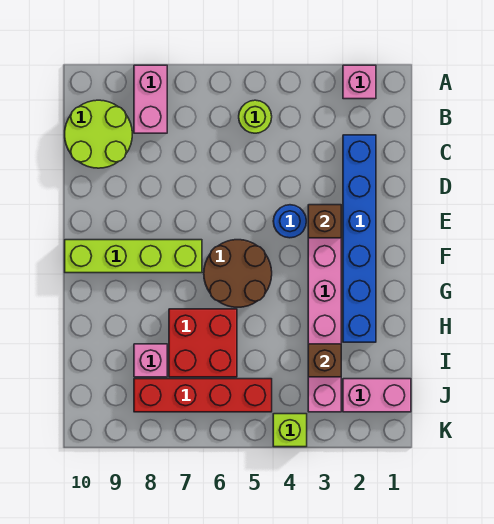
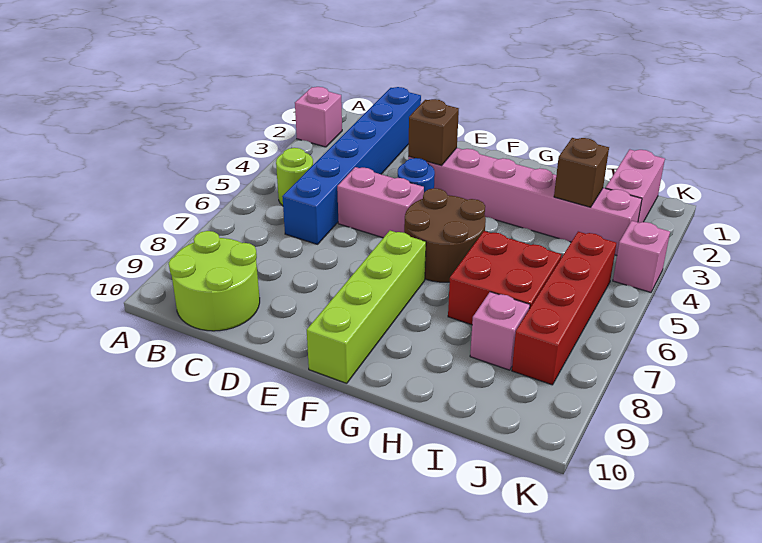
pink brick A8:B8 level 1 -> pink brick D5:E5 level 1
blue brick C2:H2 level 1 -> blue brick C1:C6 level 1
lime brick K4 level 1 -> pink brick K4 level 1

